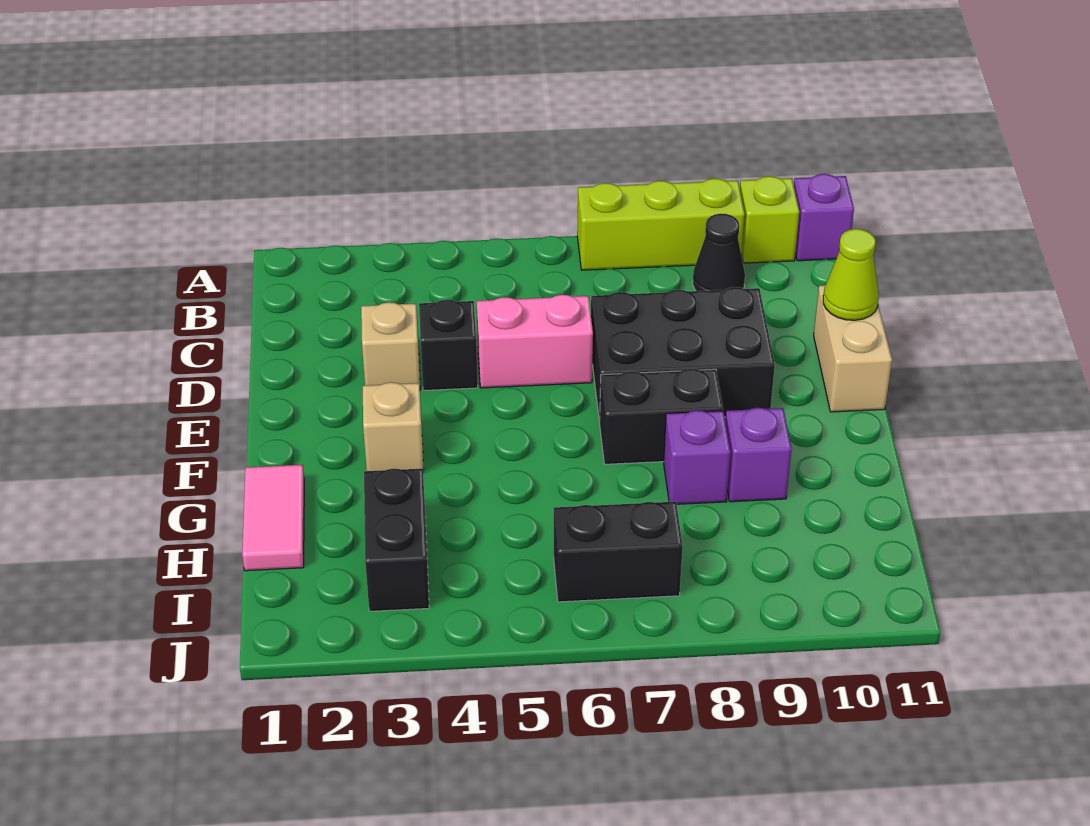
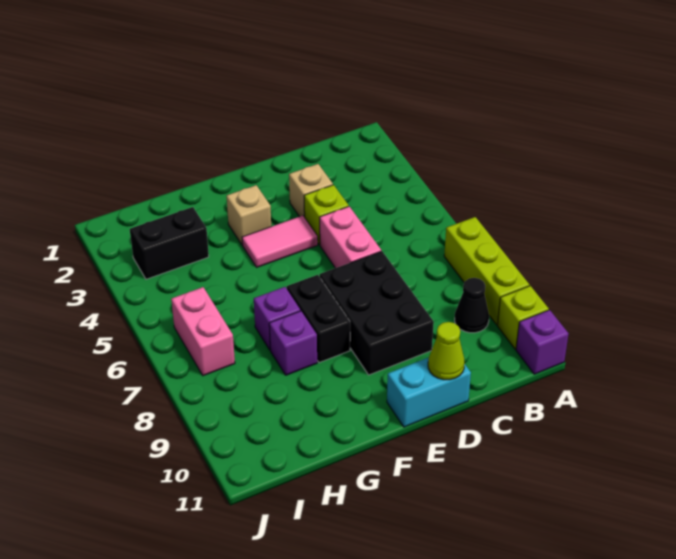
black brick D4 level 1 -> lime brick D4 level 1
tan brick D11:E11 level 1 -> cyan brick D11:E11 level 1
pink tile G1:H1 level 1 -> pink tile E4:F4 level 1
purple brick G9 level 1 -> purple brick G7 level 1
black brick I6:I7 level 1 -> pink brick I6:I7 level 1

